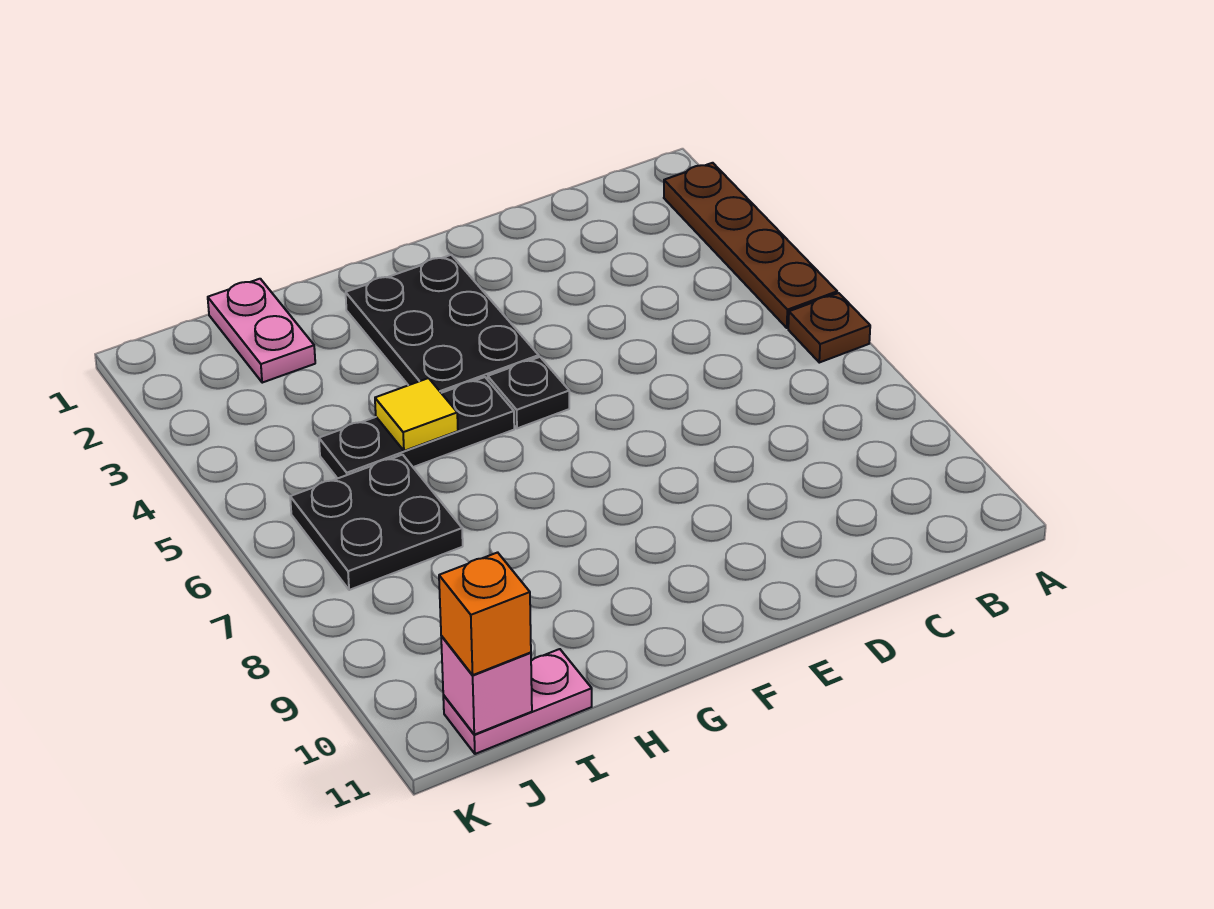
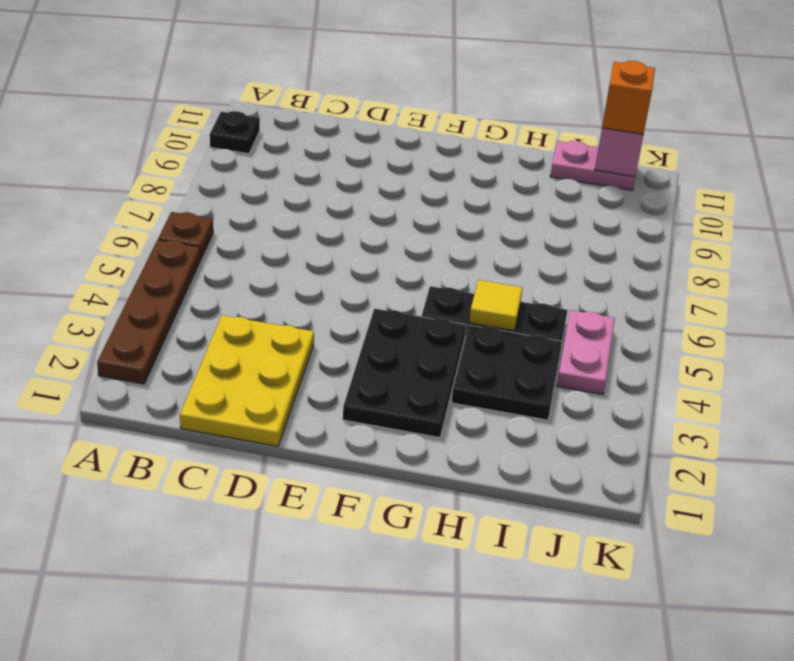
none -> yellow plate C1:D3 level 1
black plate F5 level 1 -> black plate A10 level 1
pink plate I1:I2 level 1 -> pink plate J4:J5 level 1
black plate I6:J7 level 1 -> black plate H3:I4 level 1

